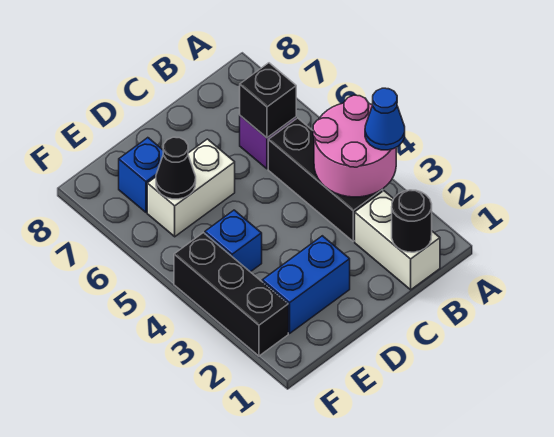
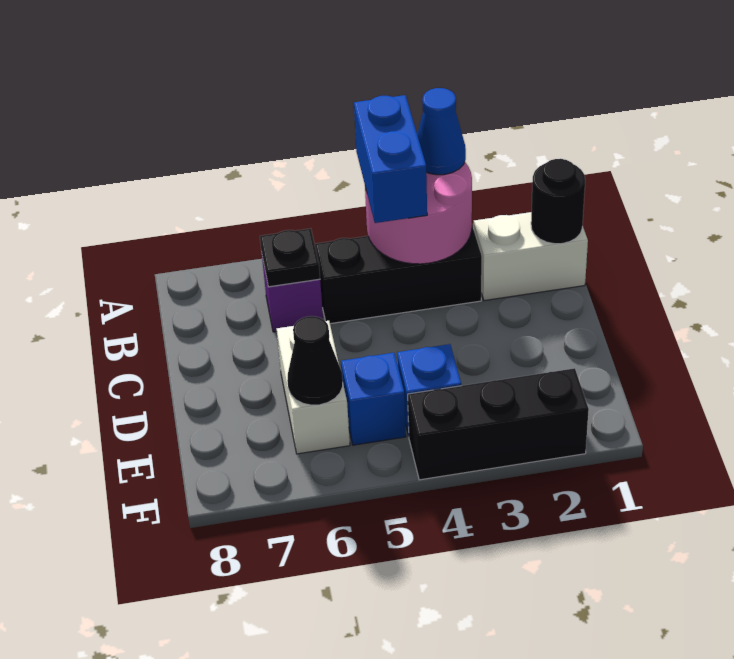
black brick B6 level 2 -> black plate B6 level 2
blue brick D2:E2 level 1 -> blue brick A4:B4 level 3
blue brick E7 level 1 -> blue brick E5 level 1

